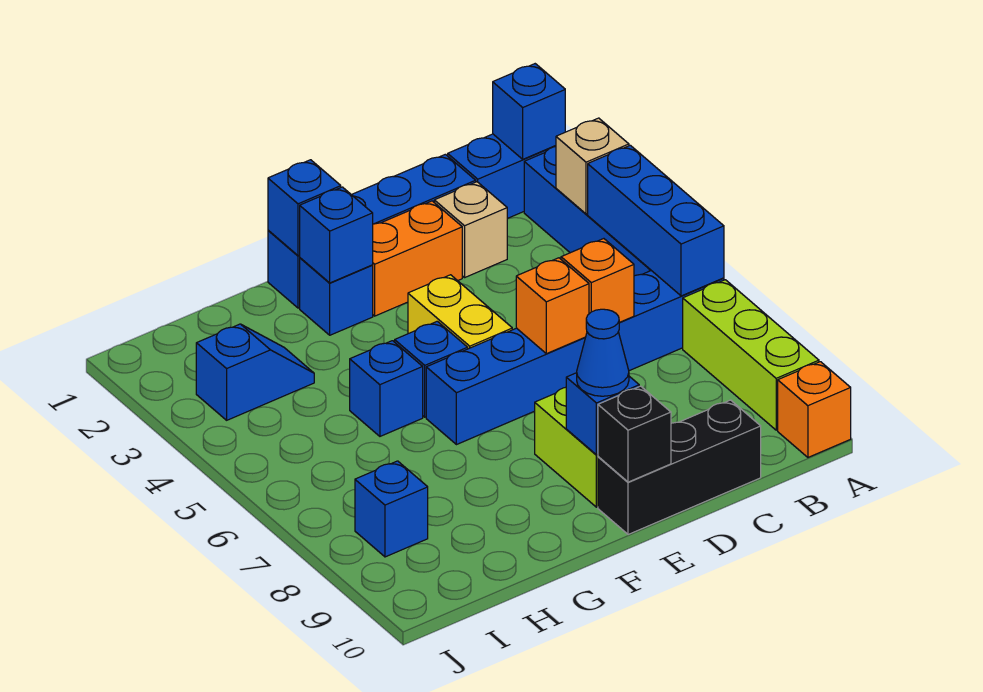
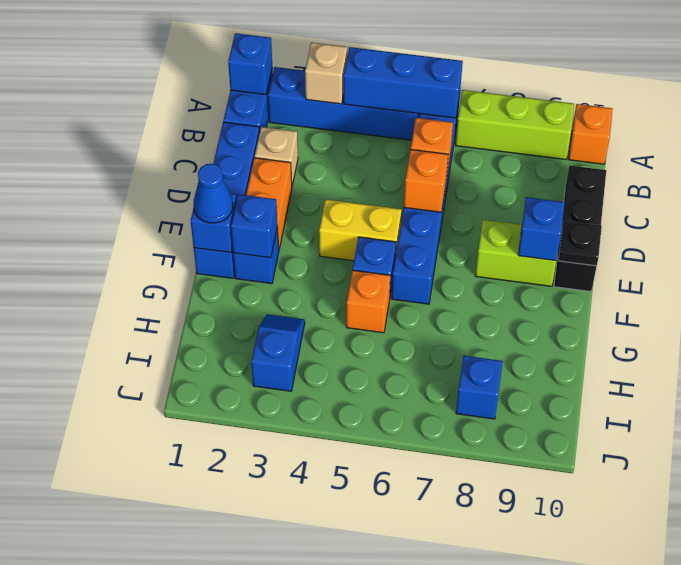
blue cone E9 level 3 -> blue cone F1 level 3
black brick E10 level 2 -> black plate E10 level 2
blue brick G5 level 1 -> orange brick G5 level 1

